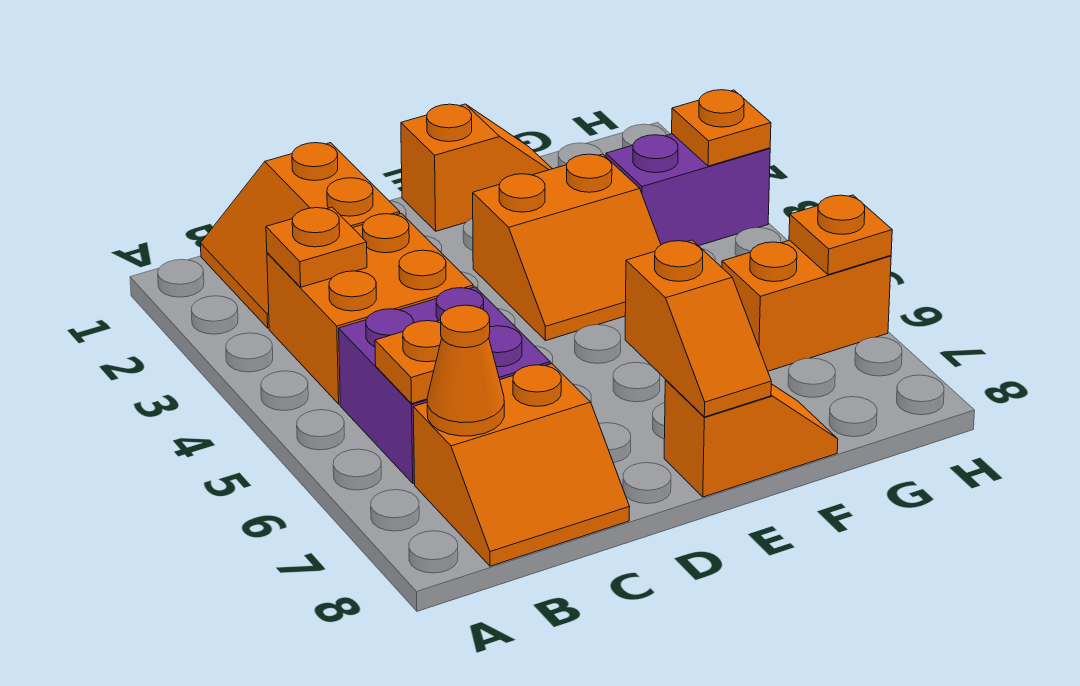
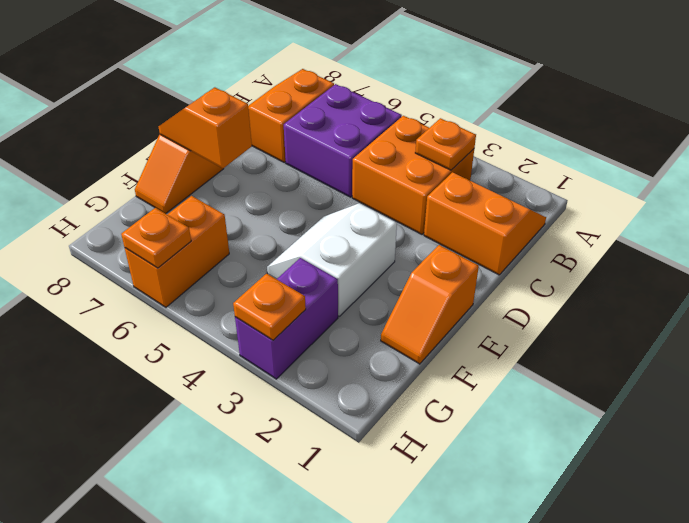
orange plate B6 level 2 -> none
orange cone B7 level 2 -> none
orange slope E3:F4 level 1 top 3 -> white slope E3:F4 level 1 top 3

